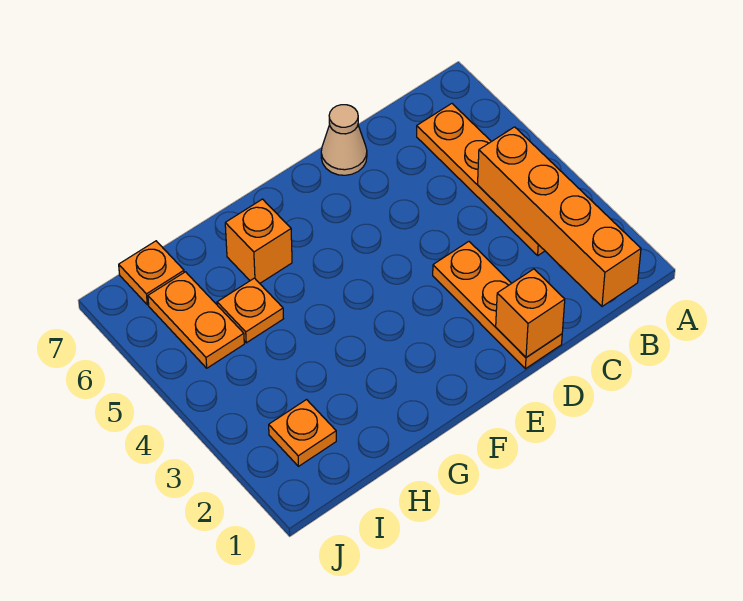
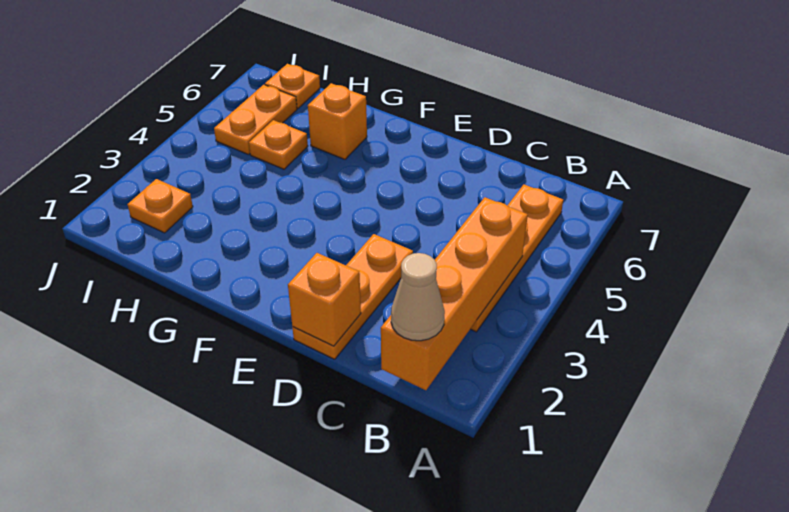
tan cone D7 level 1 -> tan cone B1 level 3

